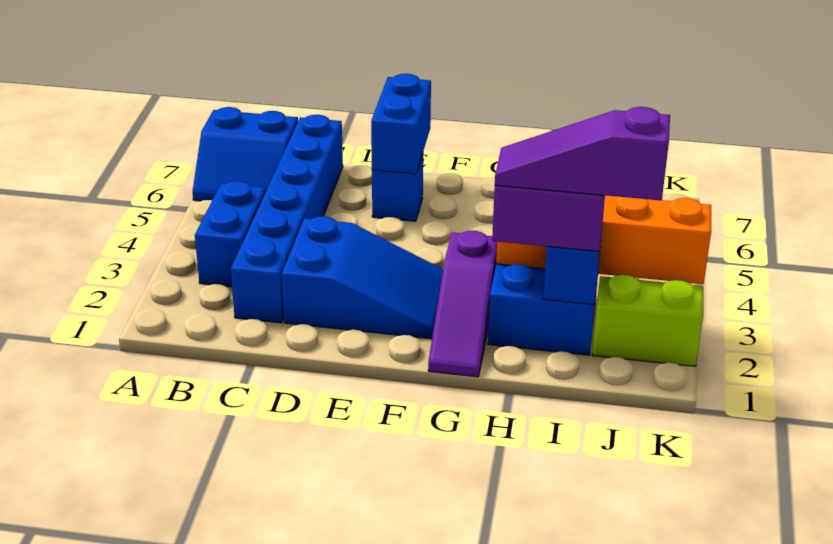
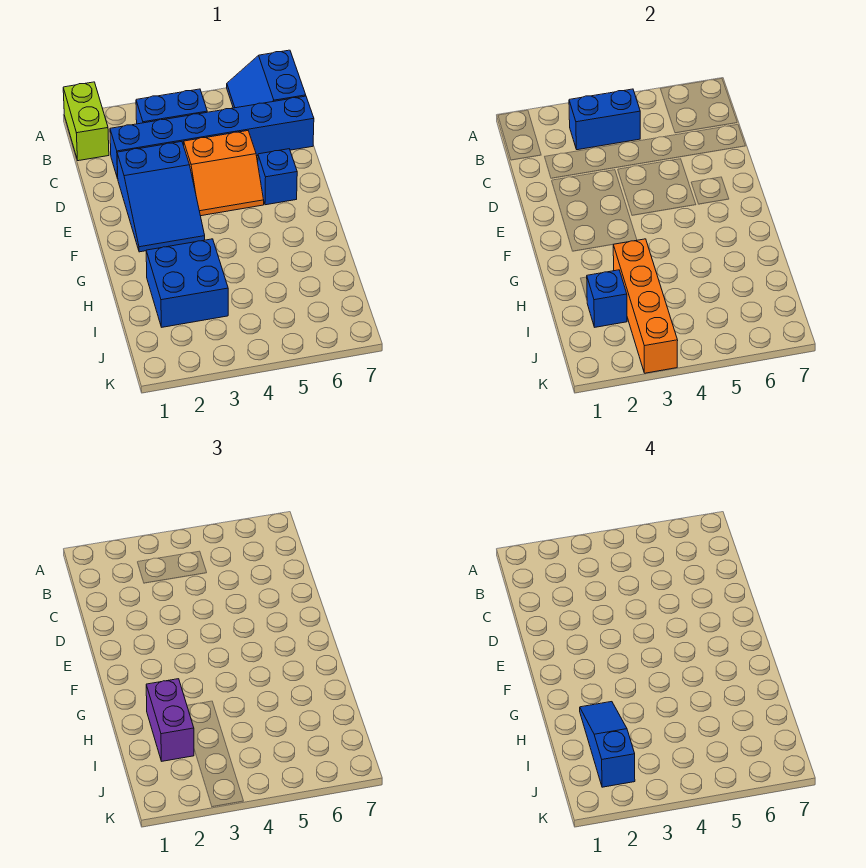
none -> orange slope D4:E5 level 1 top D
blue brick E6:E7 level 2 -> blue brick B3:B4 level 2
purple slope G1:G3 level 1 top 3 -> none
purple slope H2:J2 level 4 top J -> blue slope H2:J2 level 4 top J
lime brick J2:K2 level 1 -> lime brick A1:B1 level 1

